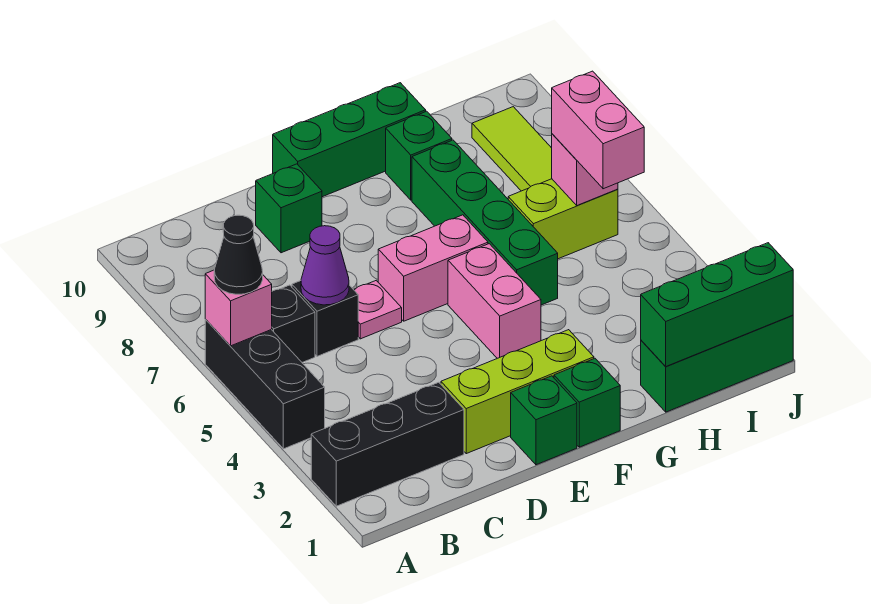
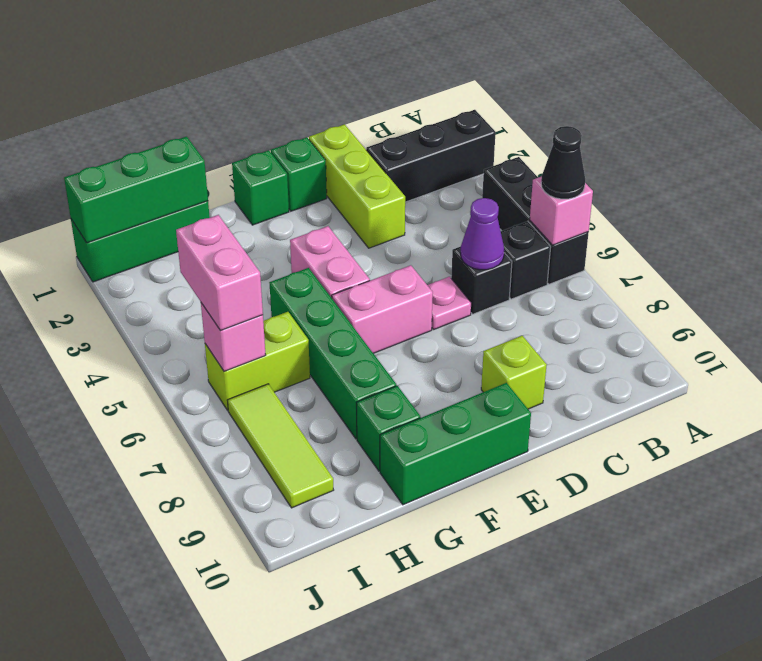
lime brick D2:F2 level 1 -> lime brick D1:D3 level 1
green brick D9 level 1 -> lime brick D9 level 1

